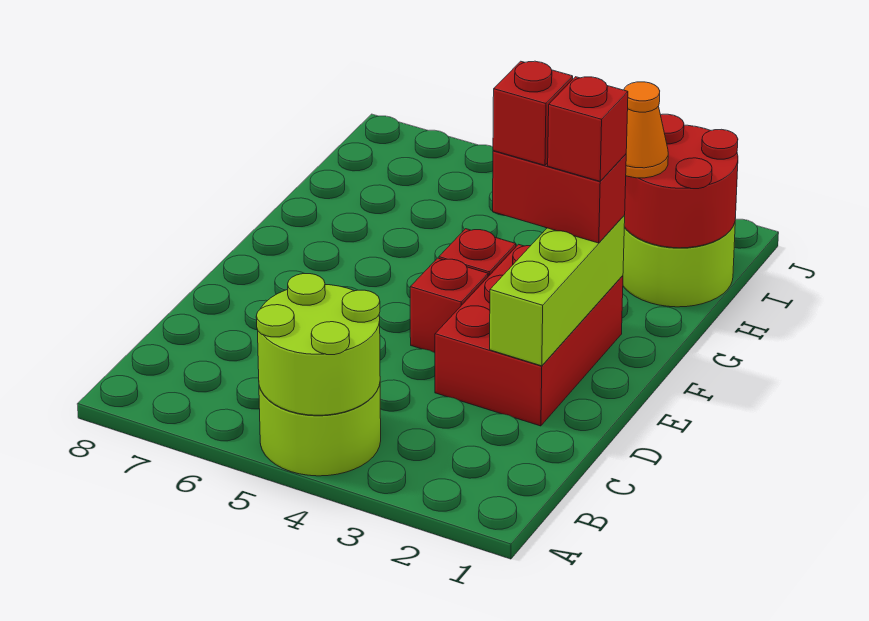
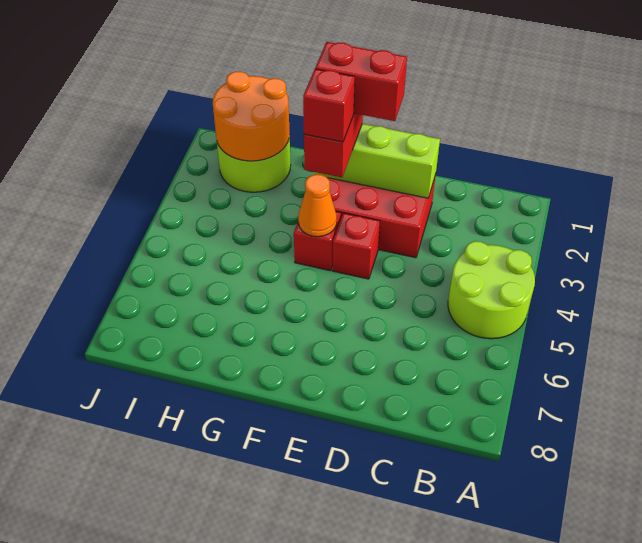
lime round brick A4:B5 level 2 -> none
red brick F2 level 4 -> red brick E2:F2 level 4
red round brick H1:I2 level 2 -> orange round brick H1:I2 level 2
orange cone H2 level 3 -> orange cone F4 level 2

